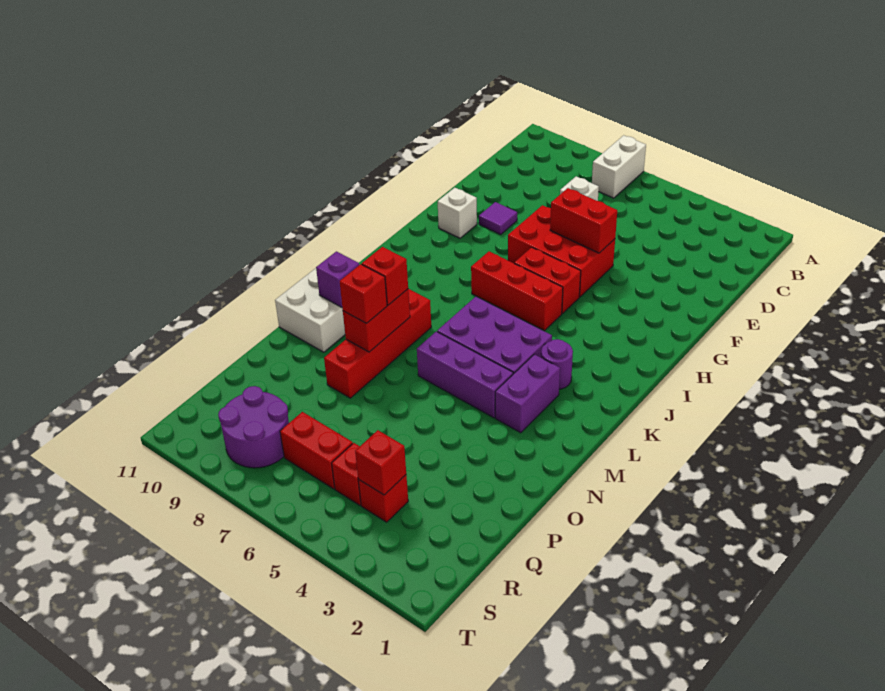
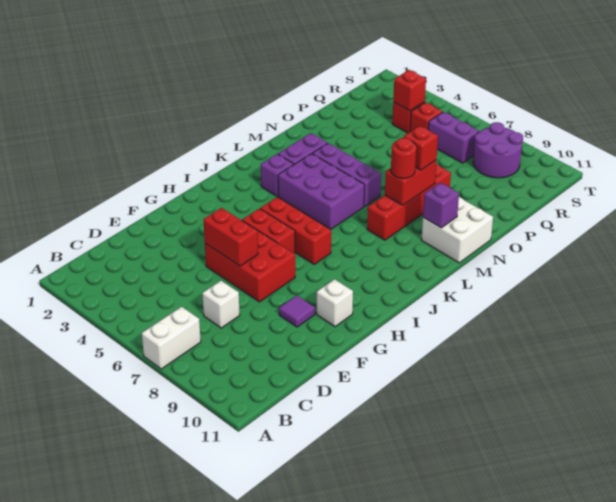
purple round brick K3 level 1 -> purple brick K3 level 1
red brick M8 level 3 -> red round brick M8 level 3
red brick R6:R7 level 1 -> purple brick R6:R7 level 1

